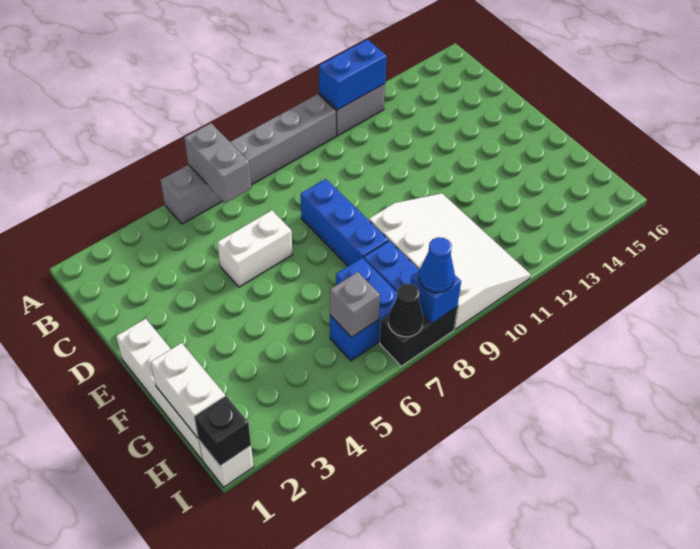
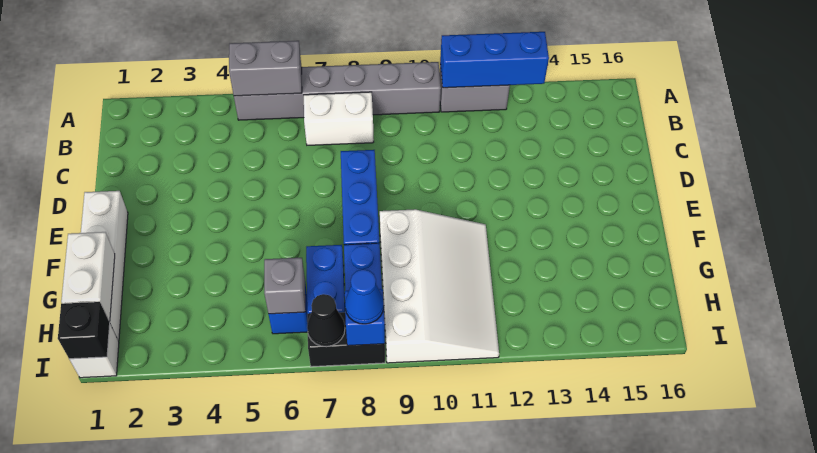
grey brick A6:B6 level 2 -> grey brick A5:A6 level 2
blue brick A11:A12 level 2 -> blue brick A11:A13 level 2
white brick D5:D6 level 1 -> white brick B7:B8 level 1

